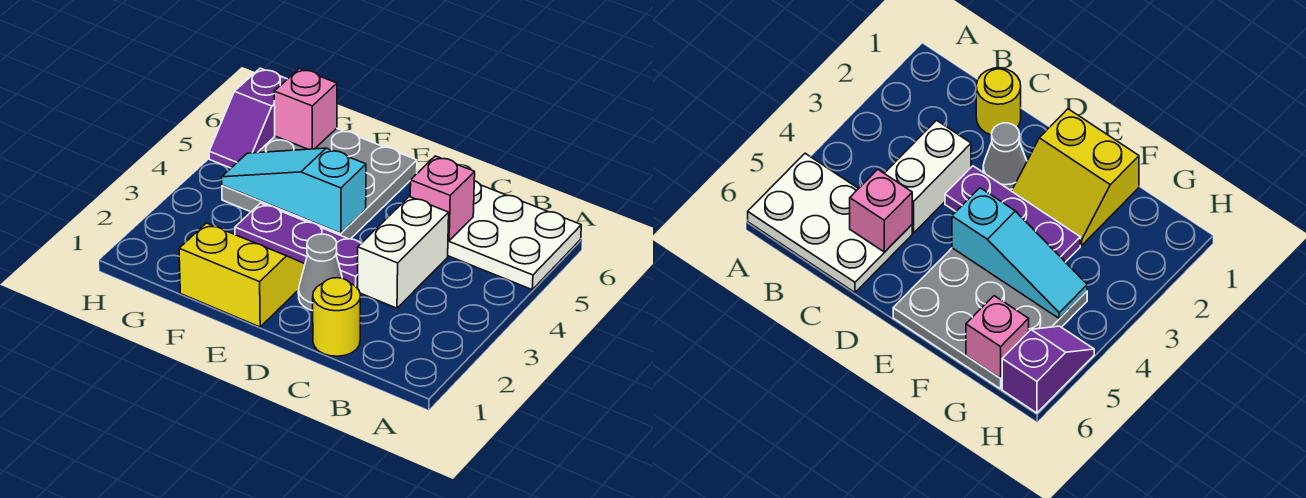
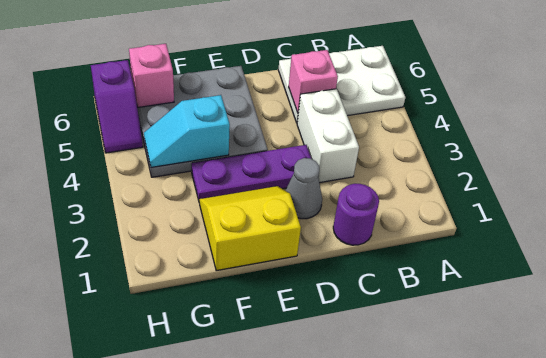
yellow round brick C1 level 1 -> purple round brick C1 level 1
cyan slope E4:G4 level 2 top E -> cyan slope F4:G4 level 2 top F

